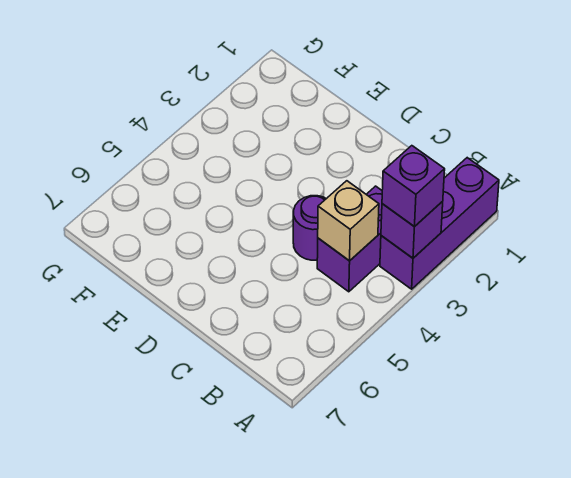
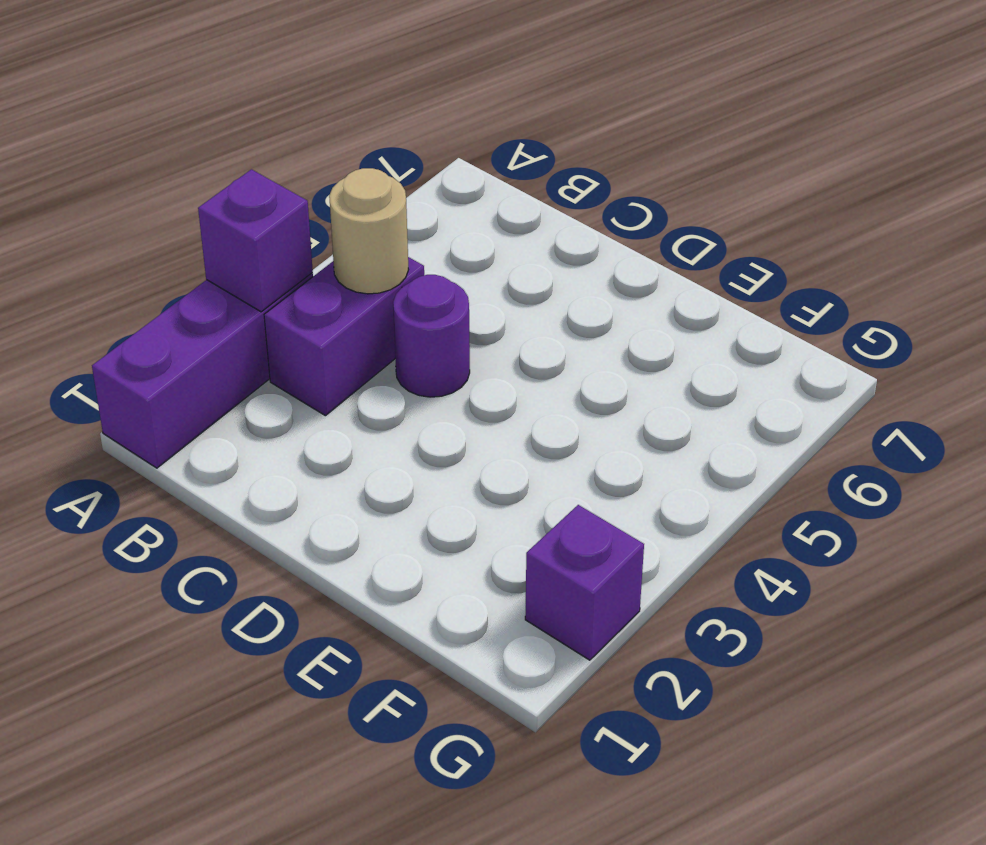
purple brick A3 level 3 -> purple brick G2 level 1
tan brick B4 level 2 -> tan round brick B4 level 2

